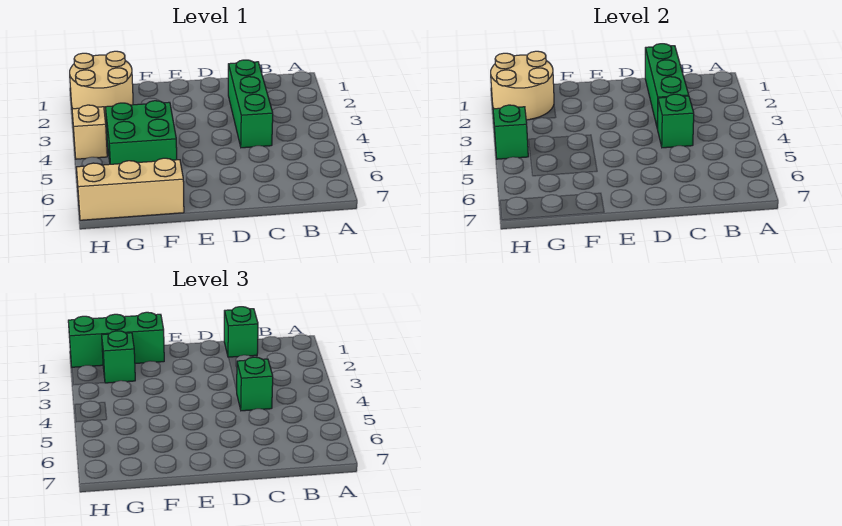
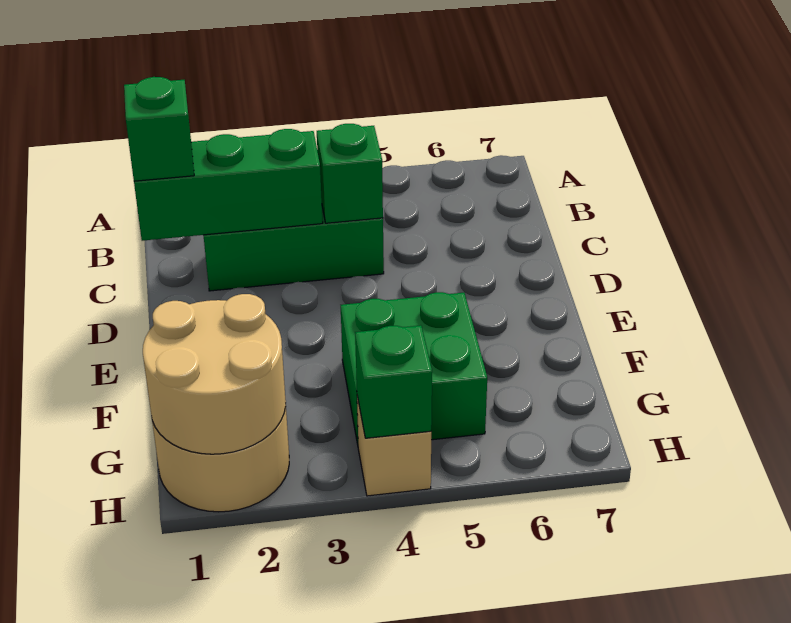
green brick C4 level 3 -> none
green brick F1:H1 level 3 -> none
tan brick F7:H7 level 1 -> none
green brick G2 level 3 -> none

